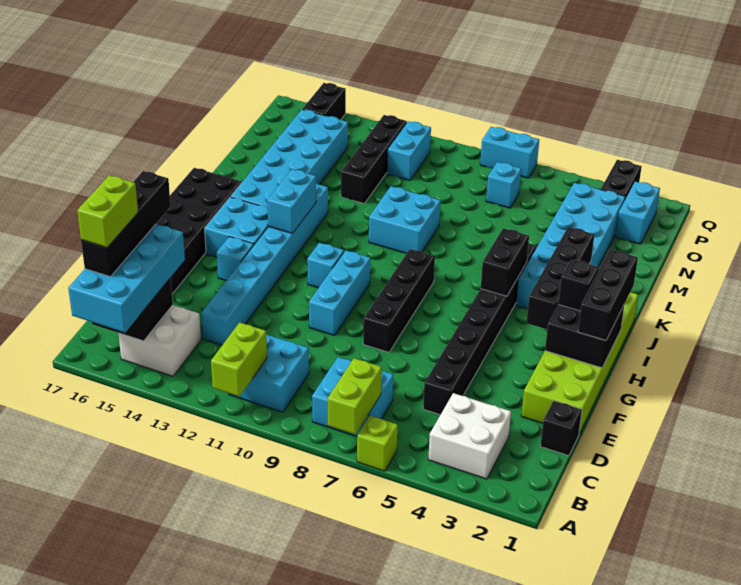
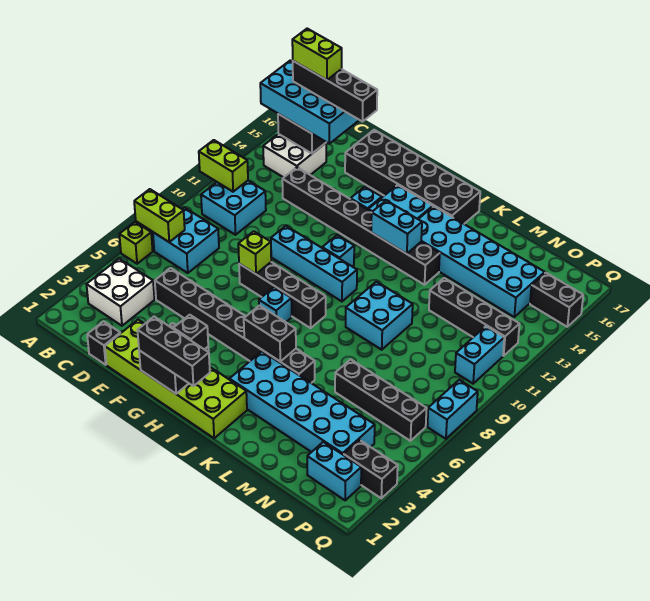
cyan brick D13:K13 level 1 -> black brick D13:K13 level 1
none -> lime brick F8 level 2
cyan brick F10:H10 level 1 -> cyan brick F10:I10 level 1
black brick H3:K3 level 2 -> black brick M6:P6 level 1
cyan brick O7 level 1 -> cyan brick H7 level 1
cyan brick O11:P11 level 1 -> cyan brick P10:P11 level 1

